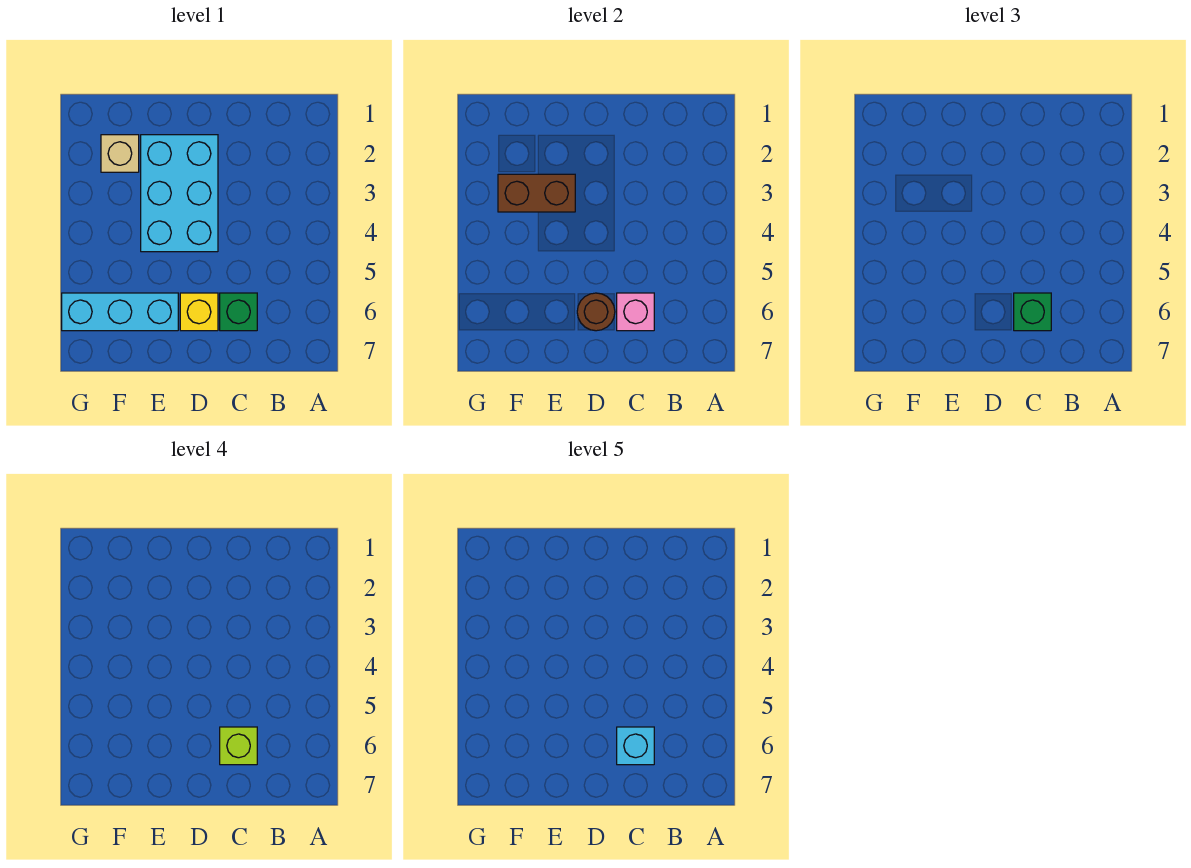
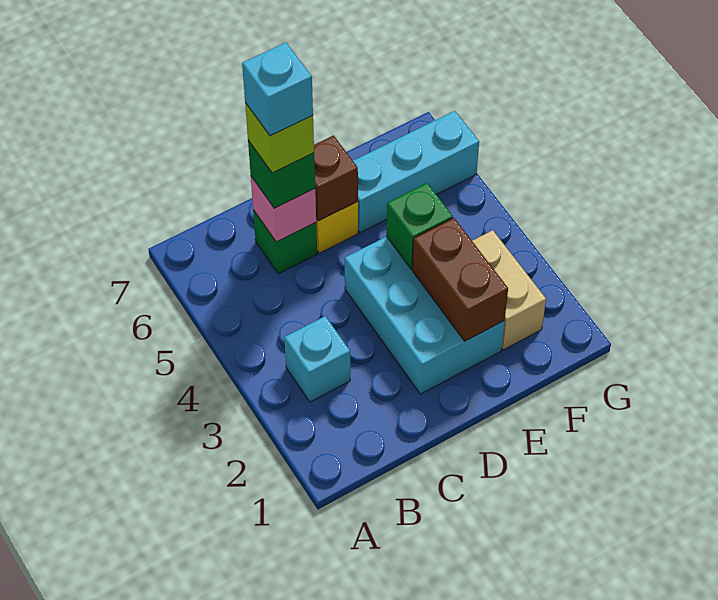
none -> cyan brick B3 level 1
brown round brick D6 level 2 -> brown brick D6 level 2
brown brick E3:F3 level 2 -> brown brick E2:E3 level 2
none -> green brick E4 level 2
tan brick F2 level 1 -> tan brick F2:F3 level 1

